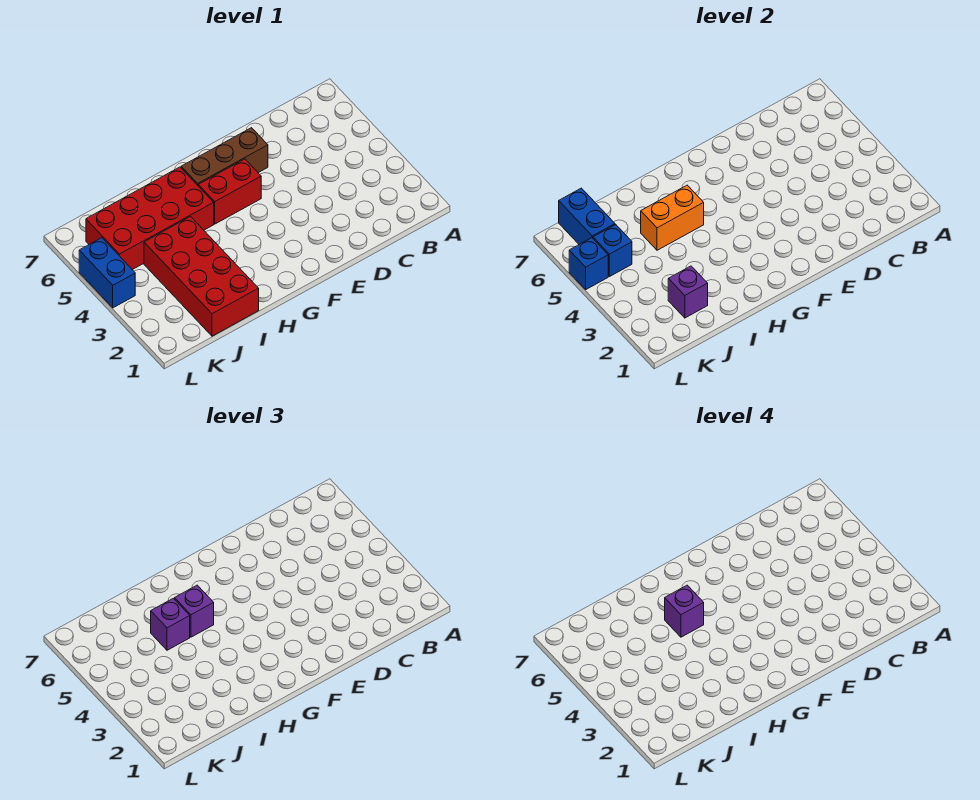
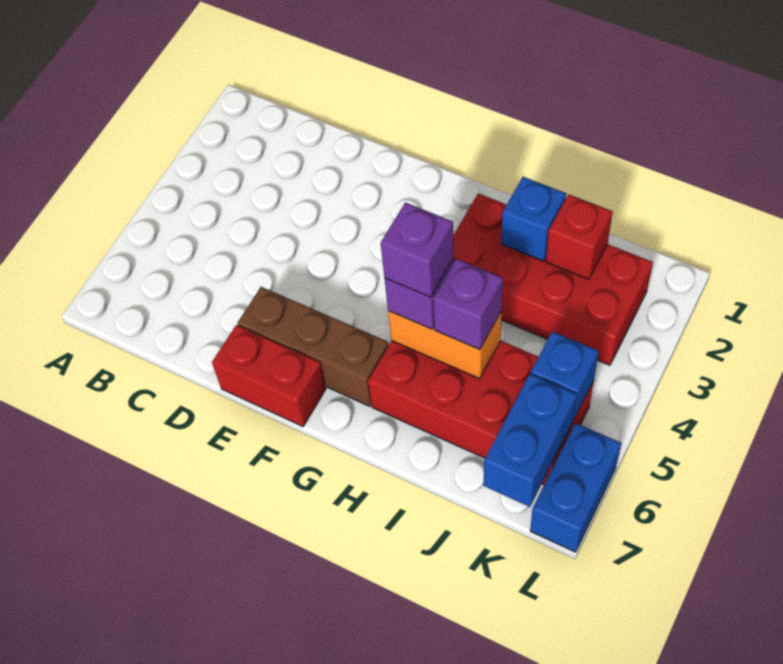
red brick F5:G5 level 1 -> red brick E7:F7 level 1
red brick I1:J4 level 1 -> red brick H2:K3 level 1
purple brick J2 level 2 -> red brick J2 level 2
blue brick L4:L5 level 1 -> blue brick L6:L7 level 1
blue brick L5 level 2 -> blue brick I2 level 2

